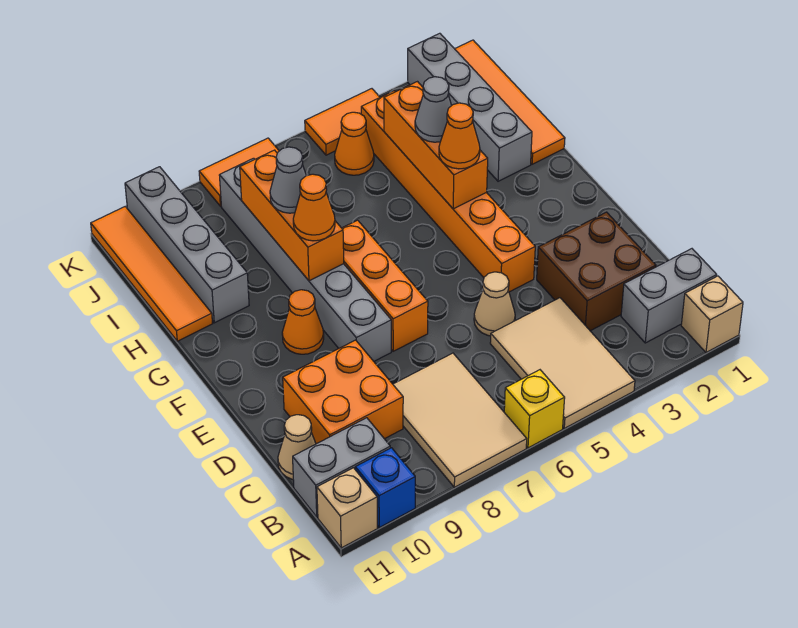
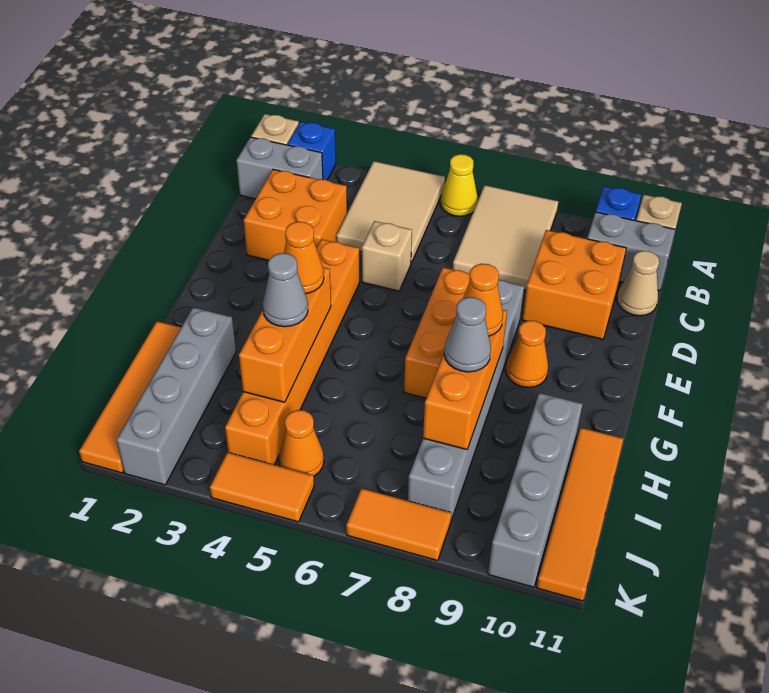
none -> blue brick A2 level 1
yellow brick A6 level 1 -> yellow cone A6 level 1
brown brick C2:D3 level 1 -> orange brick C2:D3 level 1
tan cone D5 level 1 -> tan brick D5 level 1

